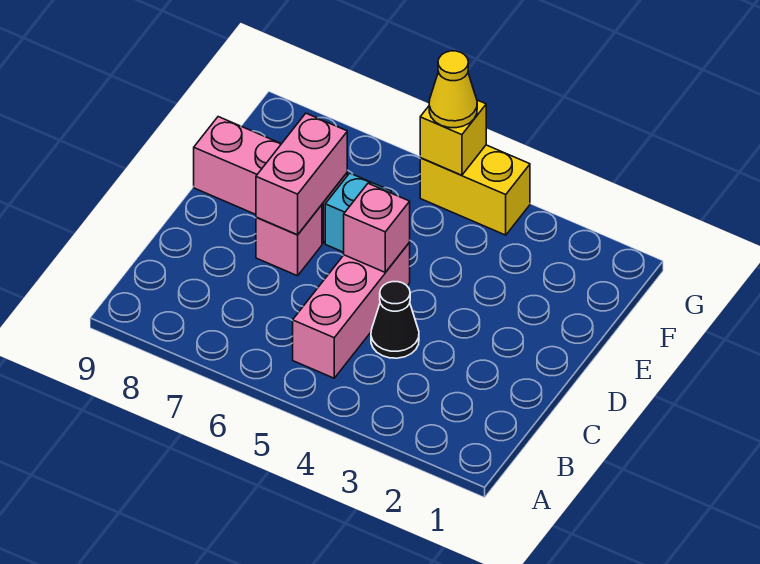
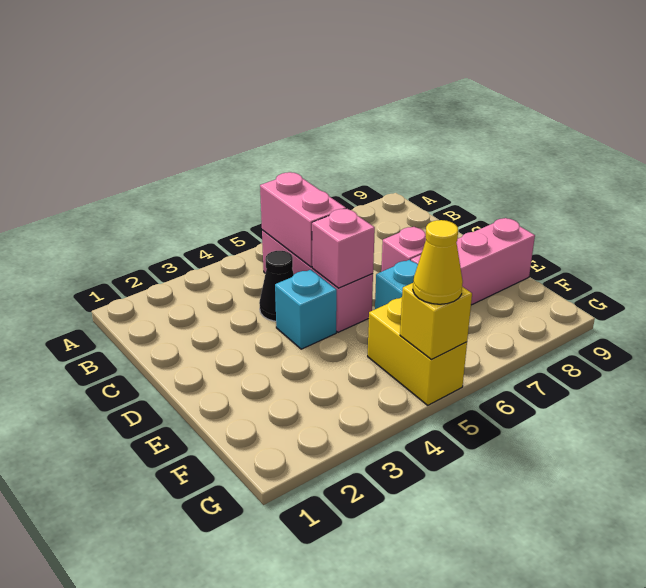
none -> cyan brick D4 level 1
pink brick D7:E7 level 2 -> pink brick B5:C5 level 2
yellow brick G4:G5 level 1 -> yellow brick F5:G5 level 1

